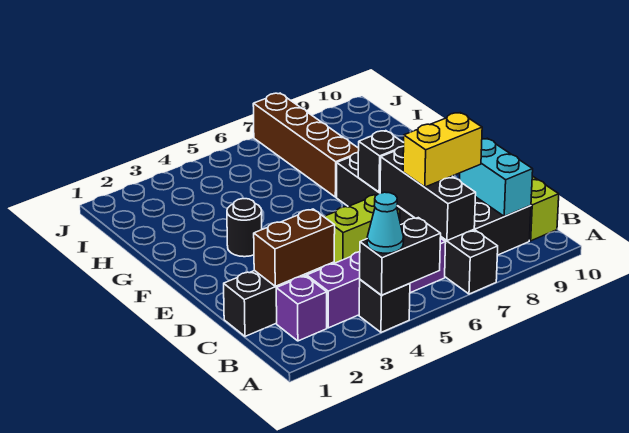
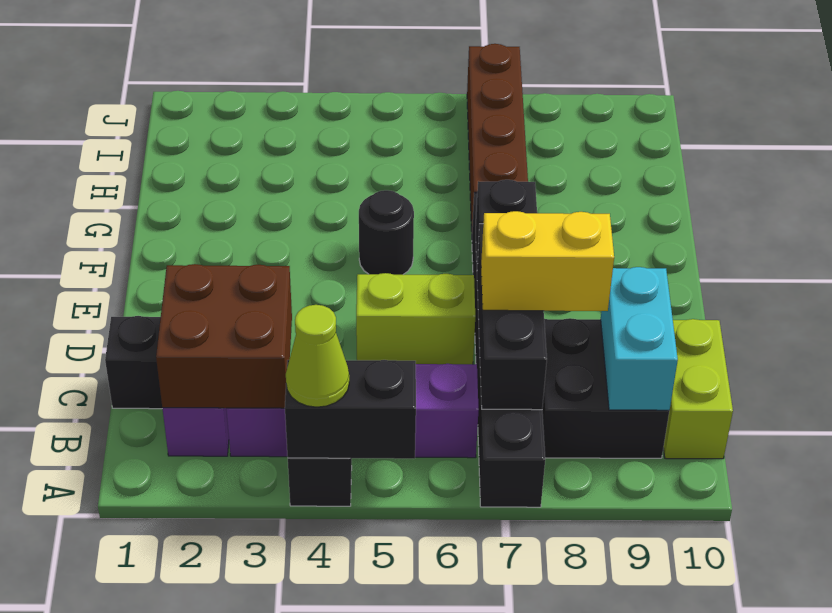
cyan cone A4 level 3 -> lime cone A4 level 3
brown brick C2:C3 level 2 -> brown brick B2:C3 level 2
black round brick F3 level 1 -> black round brick F5 level 1

